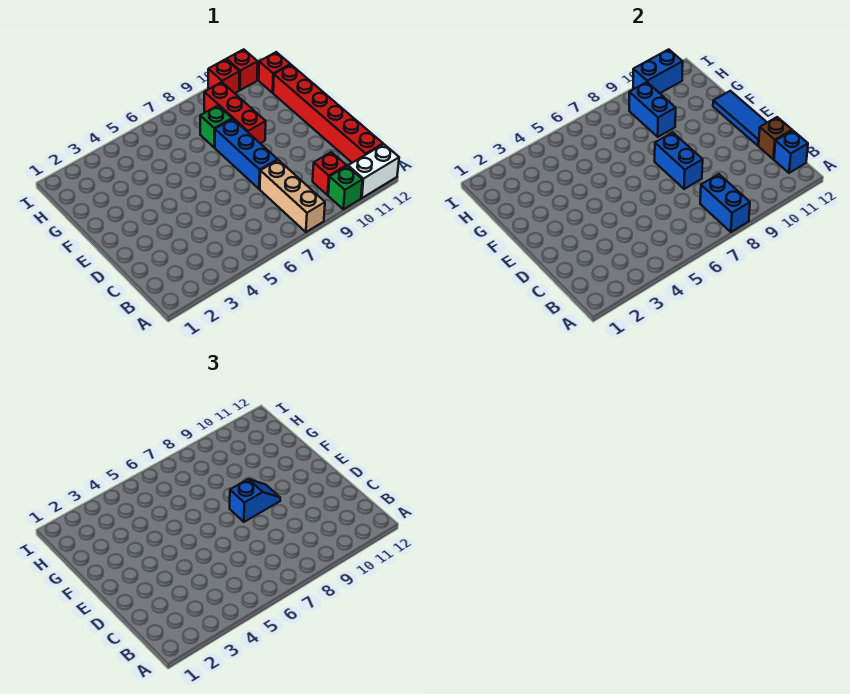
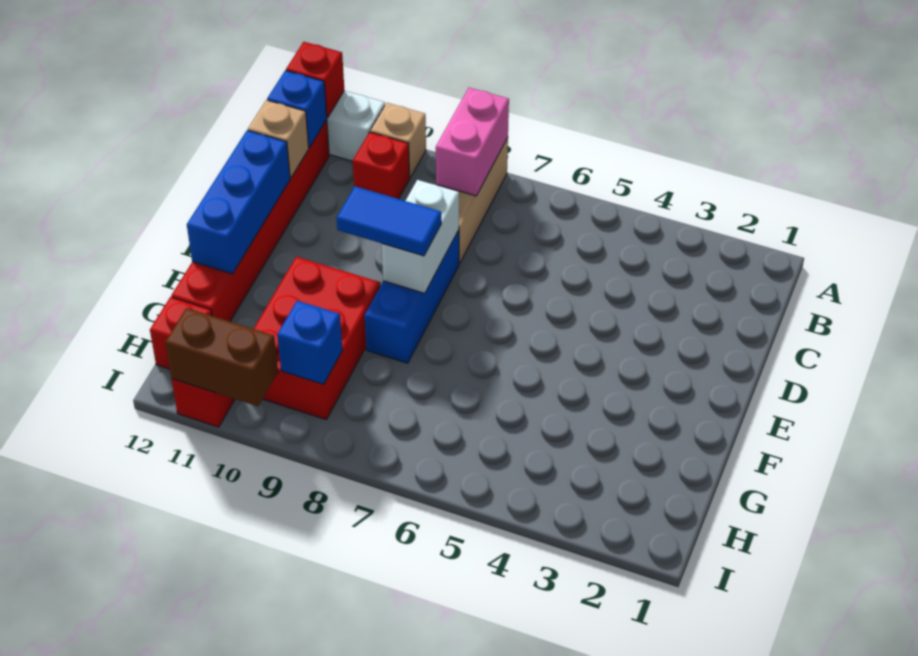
blue brick A8:B8 level 2 -> pink brick A8:B8 level 2
green brick A10 level 1 -> tan brick A10 level 1
brown brick C12 level 2 -> tan brick C12 level 2
blue brick D8:E8 level 2 -> white brick D8:E8 level 2
blue tile D12:F12 level 2 -> blue brick D12:F12 level 2
blue slope E8:E9 level 3 top 8 -> blue tile E8:E9 level 3
red brick F9:H9 level 1 -> red brick F9:H10 level 1
green brick G8 level 1 -> none
blue brick G9:H9 level 2 -> blue brick H9 level 2
red brick I10 level 1 -> red brick A12 level 2
blue brick I10:I11 level 2 -> brown brick I10:I11 level 2

